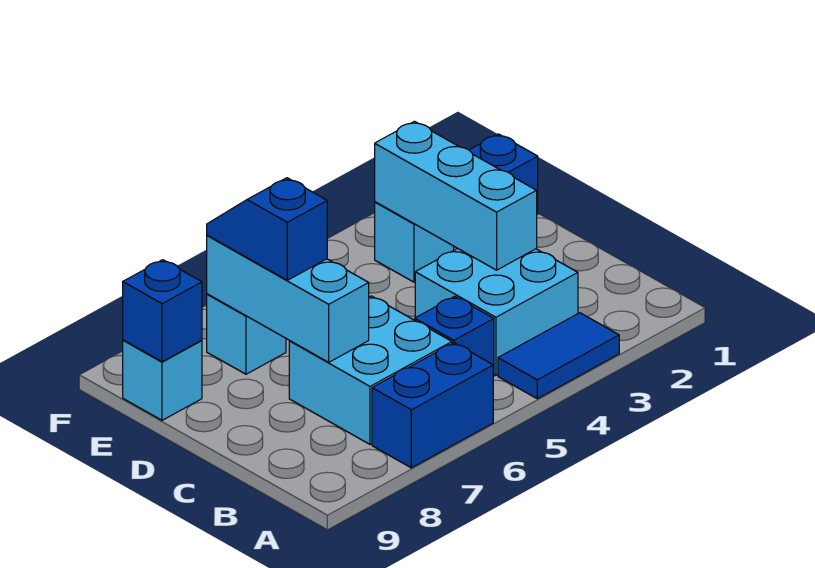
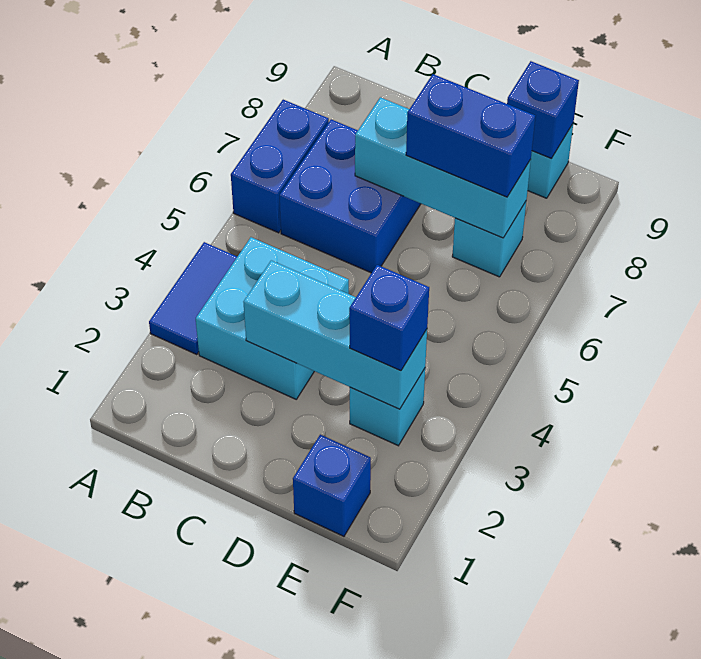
blue brick B5 level 1 -> blue brick E3 level 3
cyan brick B6:C7 level 1 -> blue brick B6:C7 level 1
blue slope D7:E7 level 3 top D -> blue brick D7:E7 level 3

